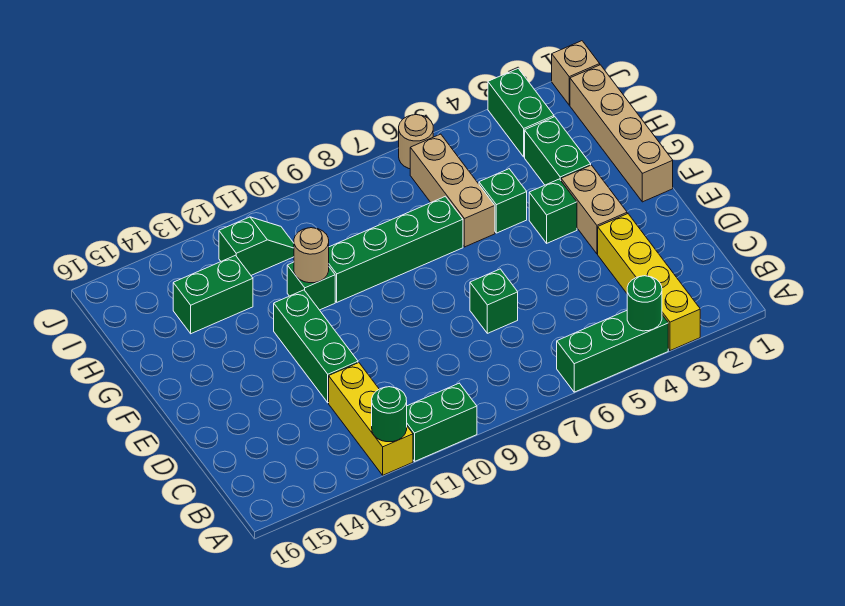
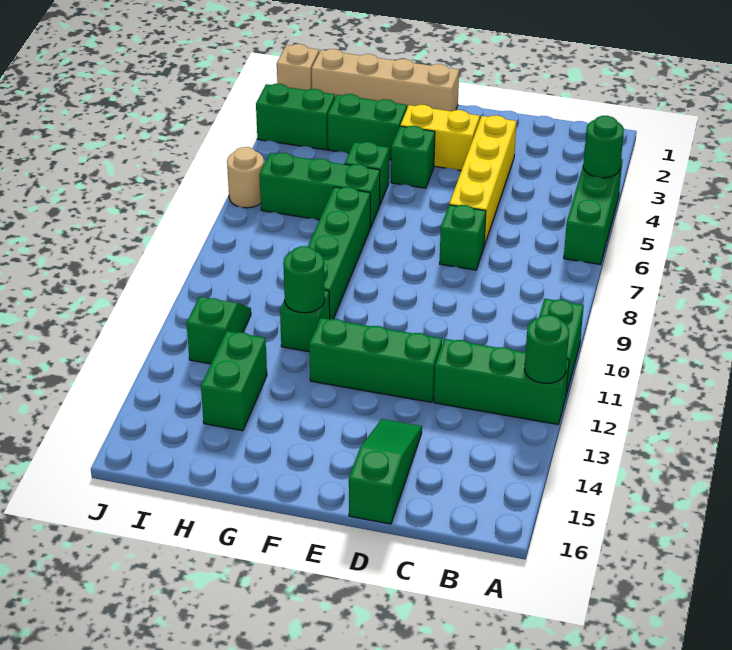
yellow brick A3:D3 level 1 -> yellow brick D3:D6 level 1
yellow brick A12:C12 level 1 -> green brick A12:C12 level 1
none -> green slope D14:D16 level 1 top 16
tan brick E3:F3 level 1 -> yellow brick E3:F3 level 1
tan brick G6:I6 level 1 -> green brick G6:I6 level 1
tan round brick G11 level 2 -> green round brick G11 level 2

